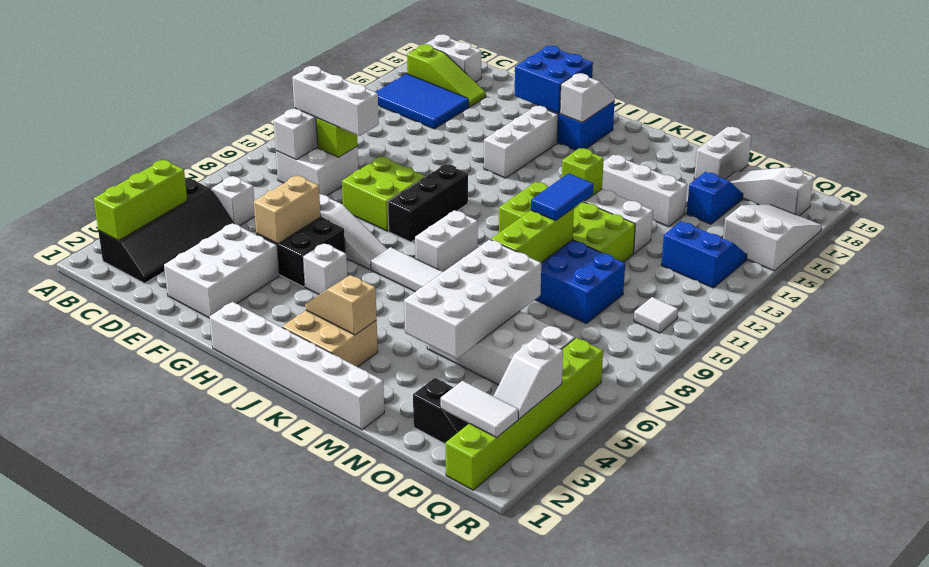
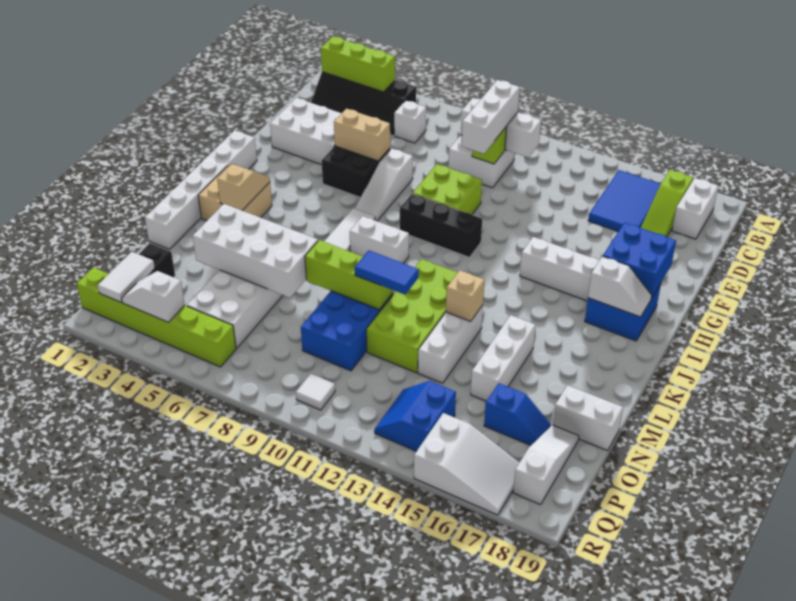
white brick H5 level 1 -> none
lime brick L13 level 2 -> tan brick L13 level 2
blue slope P13:Q14 level 1 top 13 -> blue slope P13:Q14 level 1 top 14

